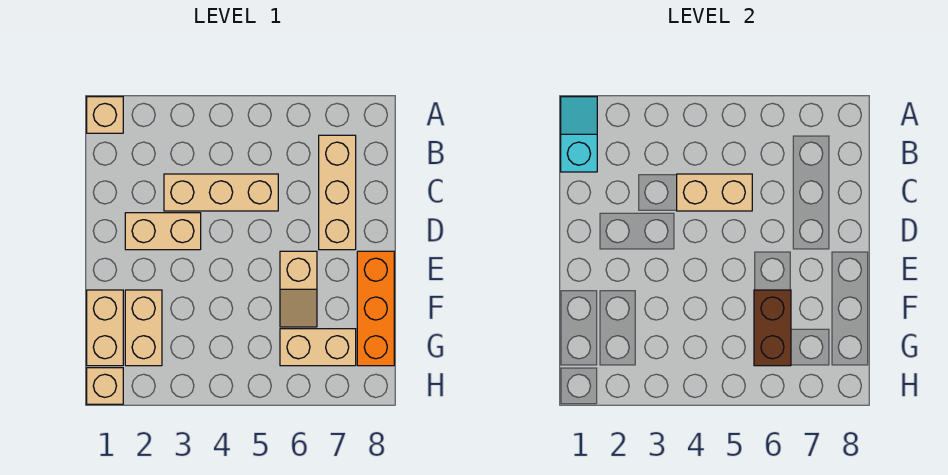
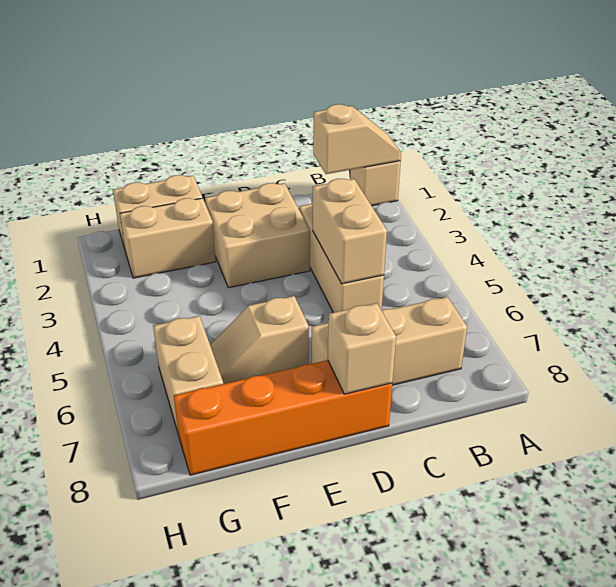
cyan slope A1:B1 level 2 top B -> tan slope A1:B1 level 2 top B
tan brick D2:D3 level 1 -> tan brick D2:E3 level 1
orange brick E8:G8 level 1 -> orange brick D8:G8 level 1
brown brick F6:G6 level 2 -> none
tan brick H1 level 1 -> tan brick D8 level 2

